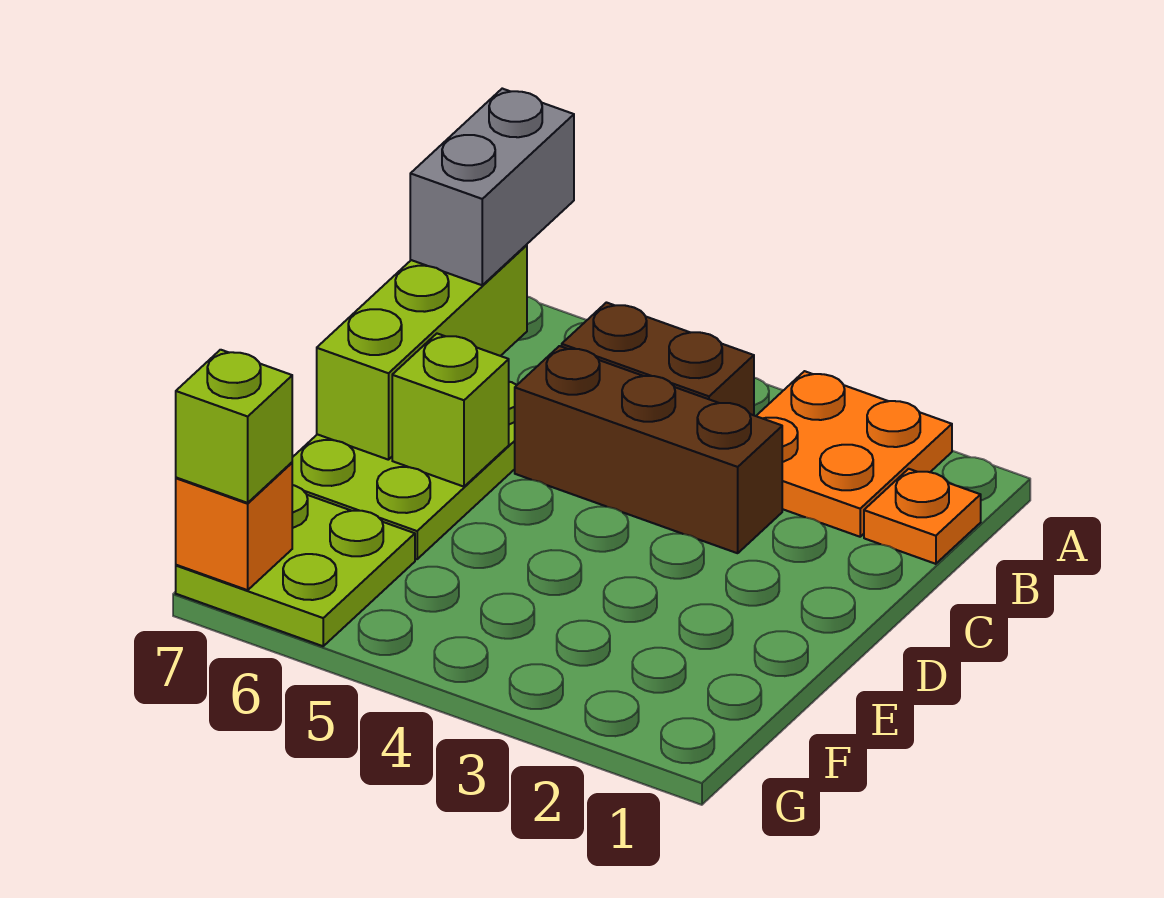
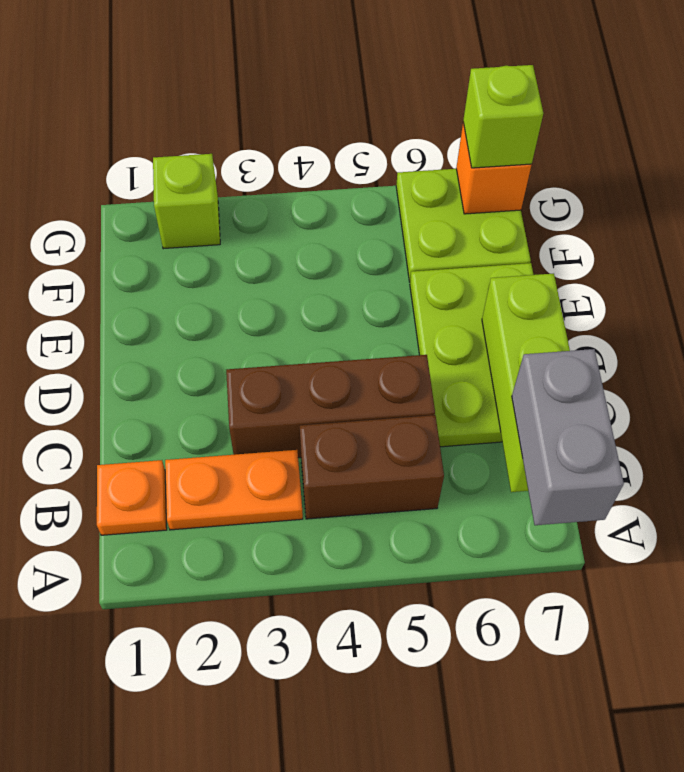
orange plate A2:B3 level 1 -> orange plate B2:B3 level 1
lime brick D6 level 2 -> lime brick G2 level 1

